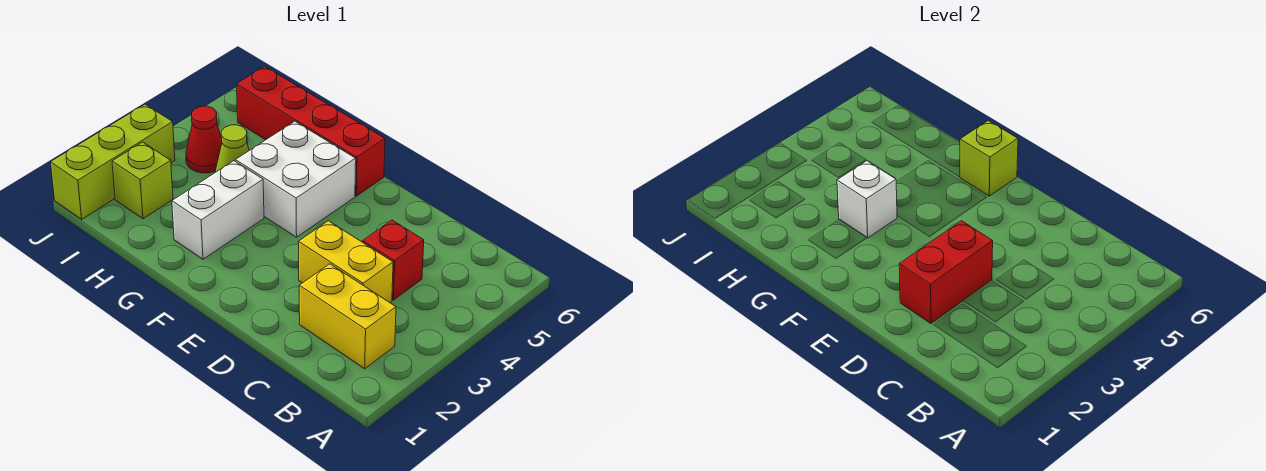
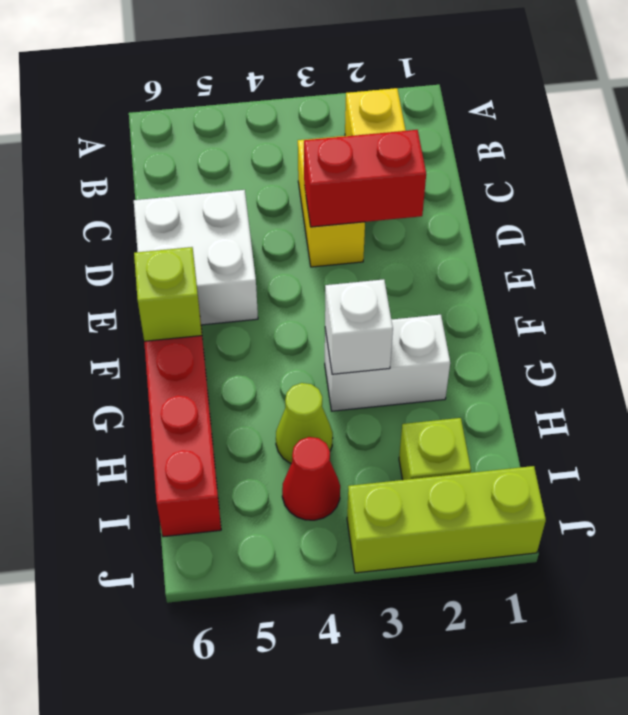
red brick C4 level 1 -> none
white brick F4:G5 level 1 -> white brick D5:E6 level 1

